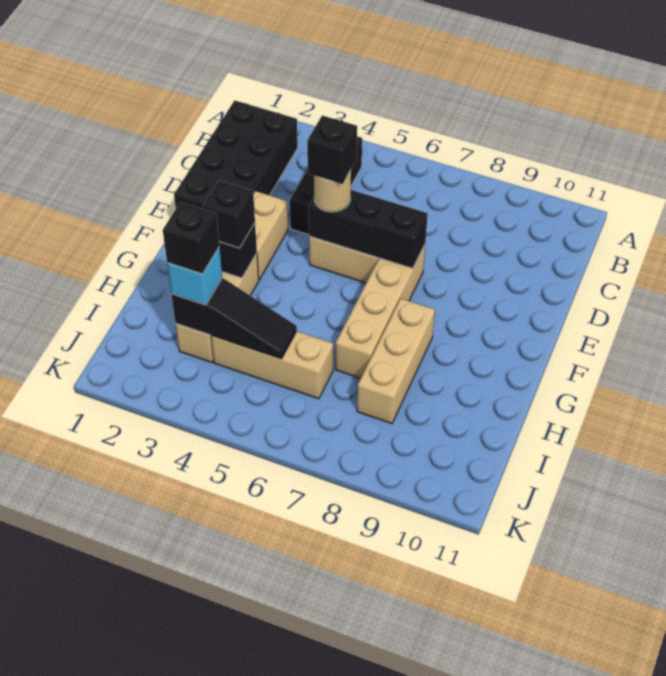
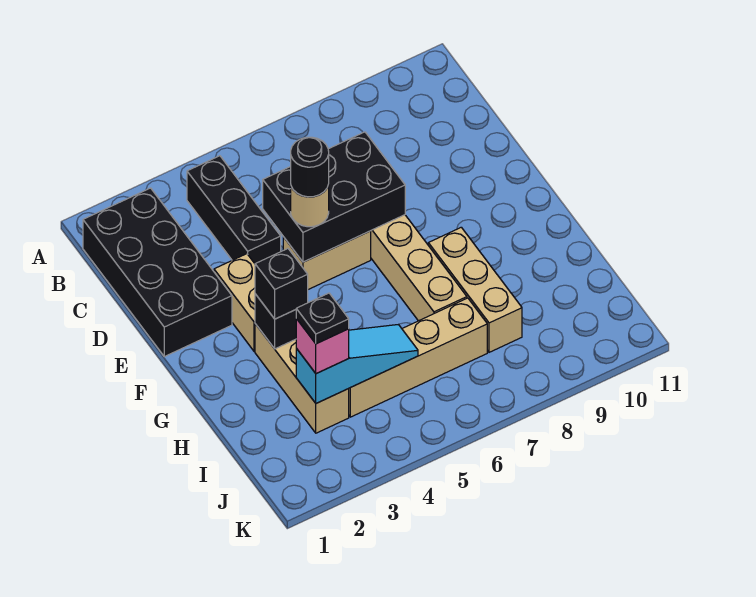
black brick E5:E7 level 2 -> black brick D5:E7 level 2
black brick E5 level 4 -> black round brick E5 level 4
black slope I3:I5 level 2 top 3 -> cyan slope I3:I5 level 2 top 3
cyan brick I3 level 3 -> pink brick I3 level 3
black brick I3 level 4 -> black plate I3 level 4
tan brick I4:I6 level 1 -> tan brick I4:I7 level 1

